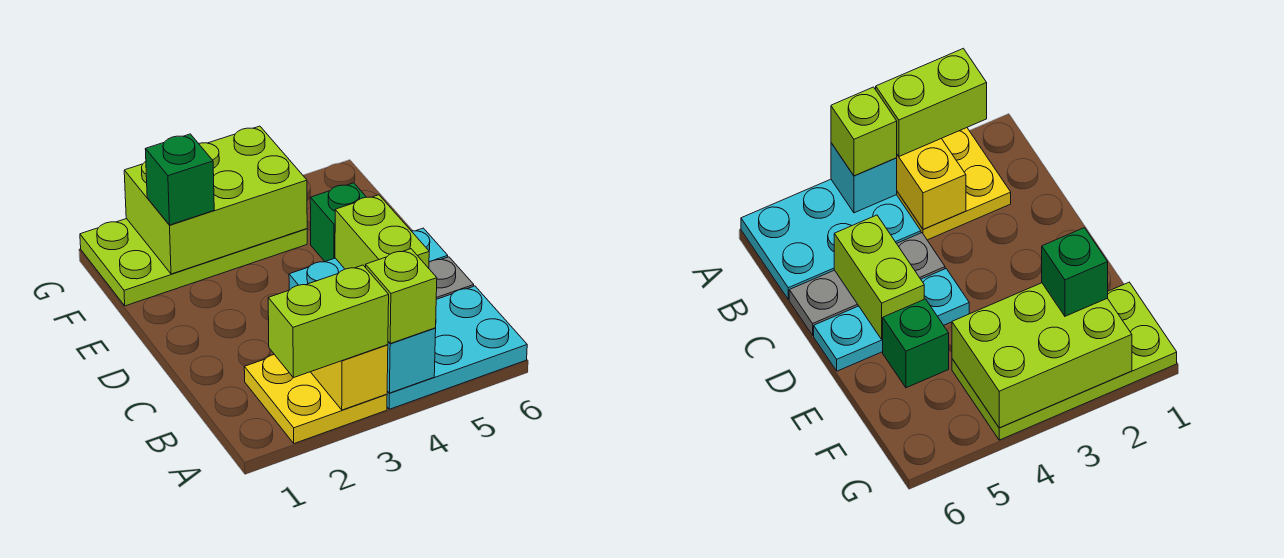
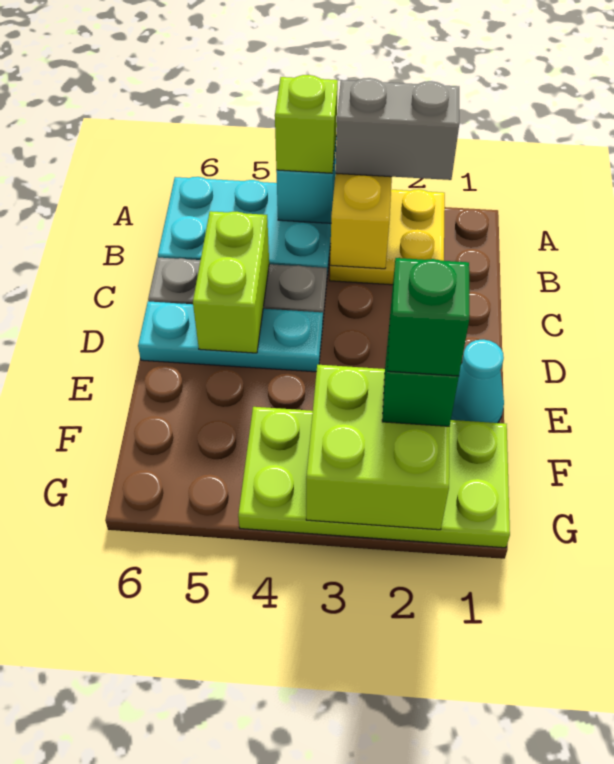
lime brick A2:A3 level 3 -> grey brick A2:A3 level 3
none -> cyan cone E1 level 1
green brick E5 level 1 -> green brick F2 level 4
lime brick F2:G4 level 2 -> lime brick F2:G3 level 2

